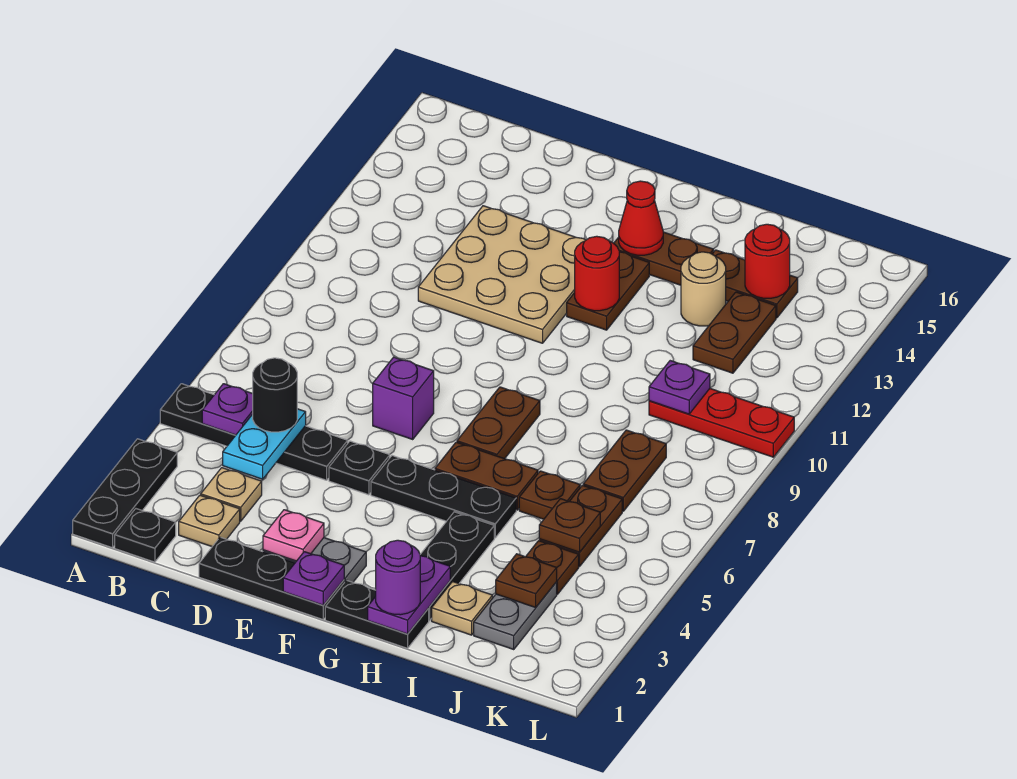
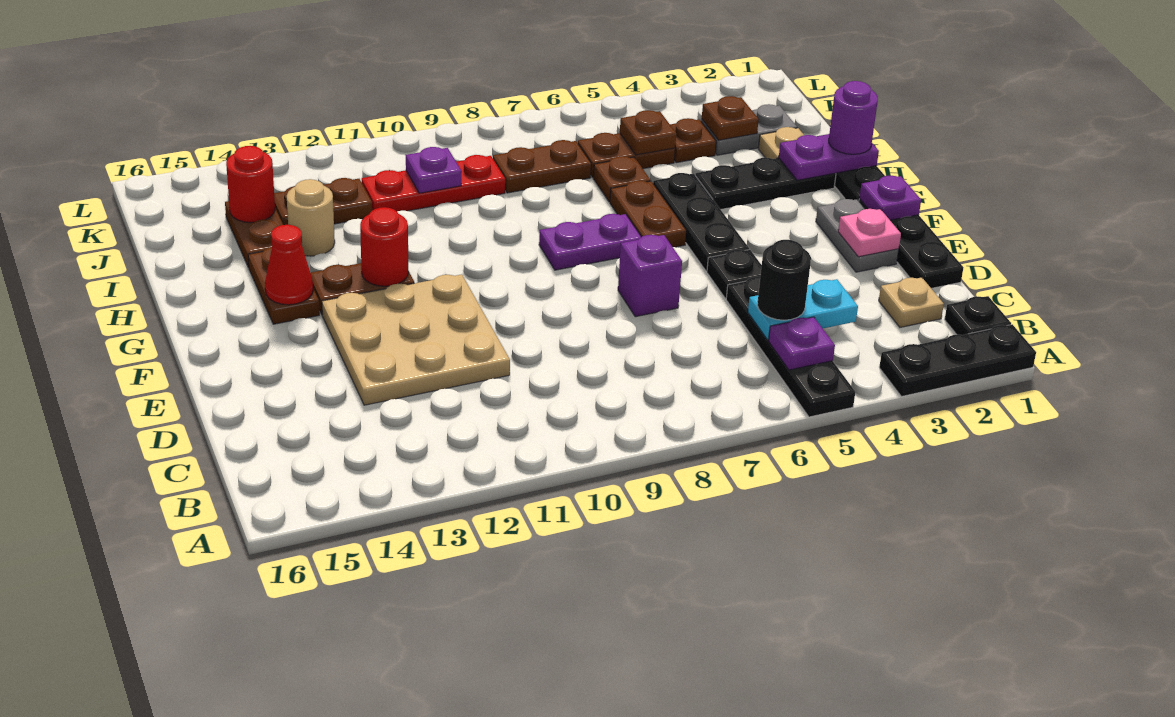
tan plate C3 level 1 -> none
brown plate G7:G8 level 1 -> purple plate G7:G8 level 1
red plate J10:L10 level 1 -> red plate J9:J11 level 1

